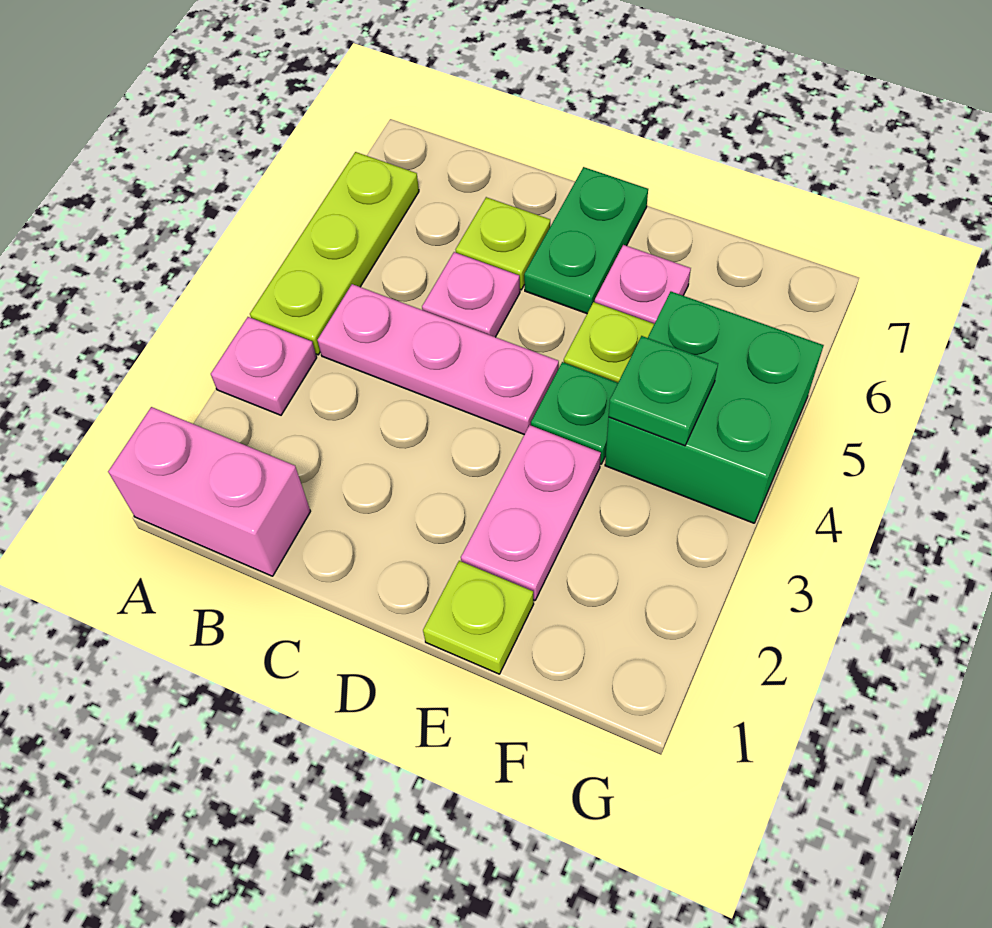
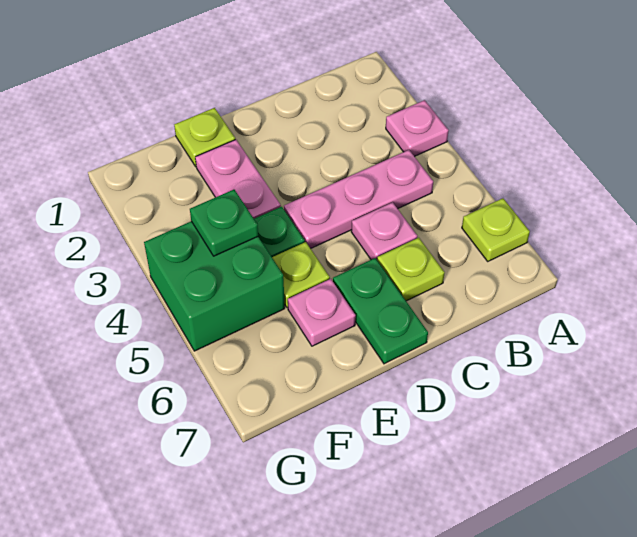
pink brick A1:B1 level 1 -> none
lime plate A4:A6 level 1 -> lime plate A6 level 1

